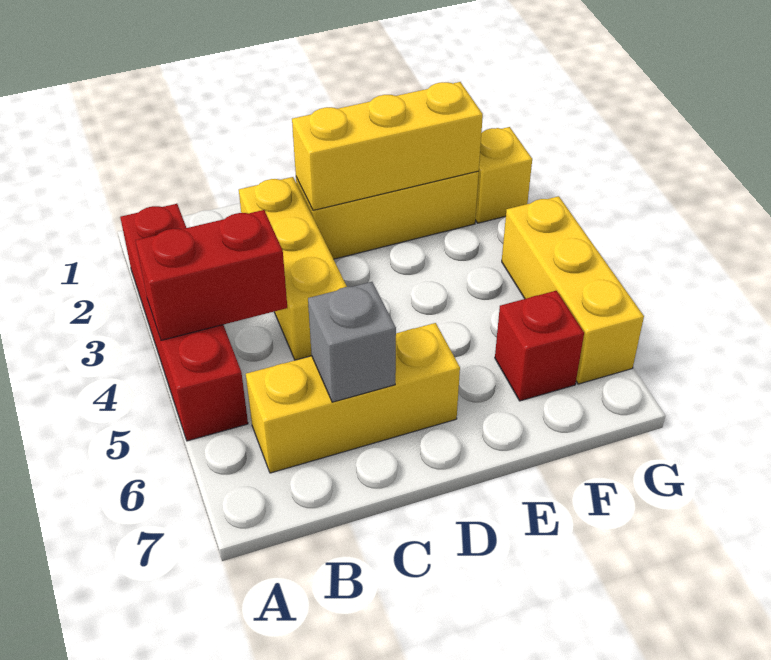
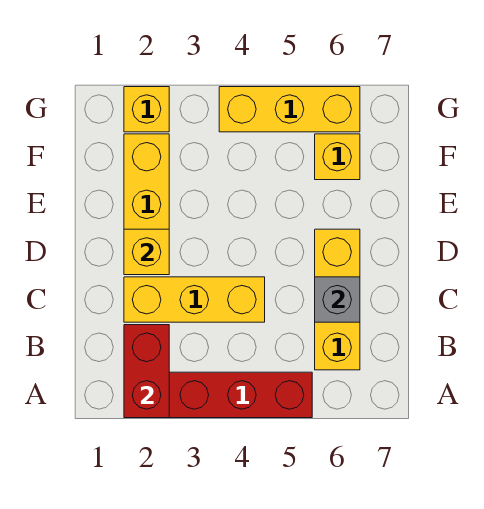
red brick A4:B4 level 2 -> red brick A2:B2 level 2
yellow brick D2:F2 level 2 -> yellow brick D2 level 2
red brick F6 level 1 -> yellow brick F6 level 1

